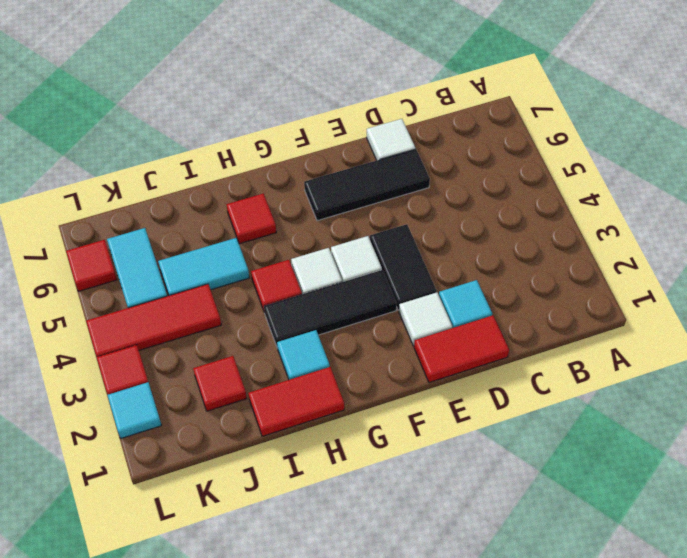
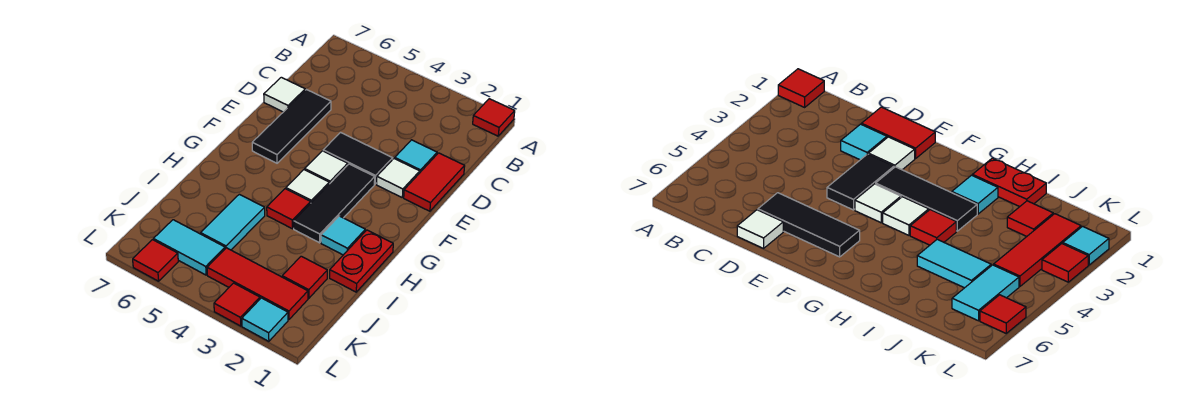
red tile H1:I1 level 1 -> red plate H1:I1 level 1
red tile H6 level 1 -> red tile A1 level 1
red tile J4:L4 level 1 -> red tile K2:K4 level 1

